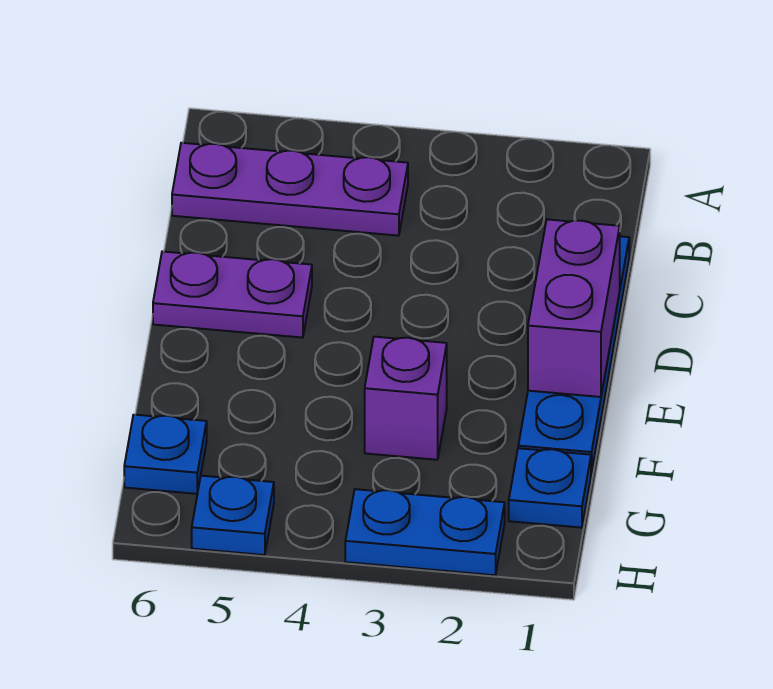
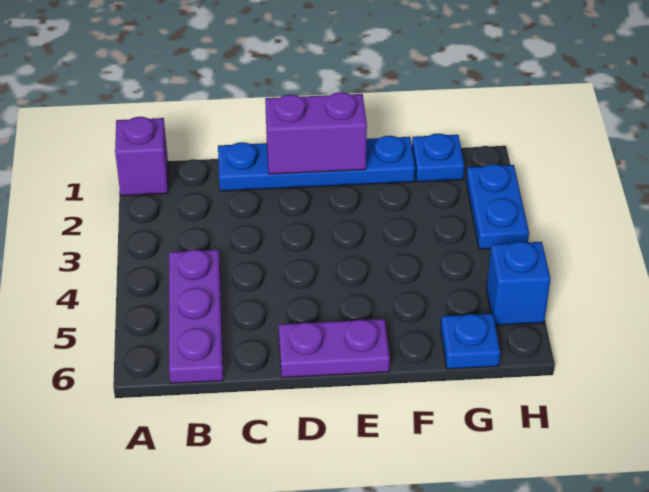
purple plate D5:D6 level 1 -> purple plate D6:E6 level 1
purple brick F3 level 1 -> purple brick A1 level 1
blue plate H5 level 1 -> blue brick H5 level 1

